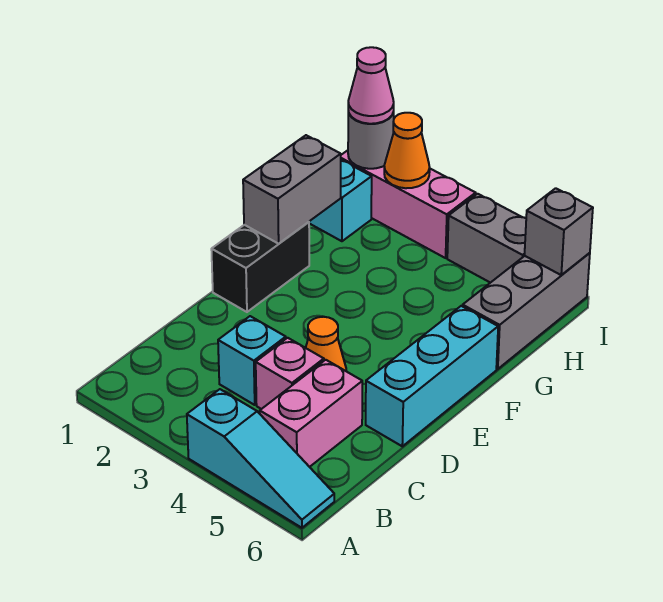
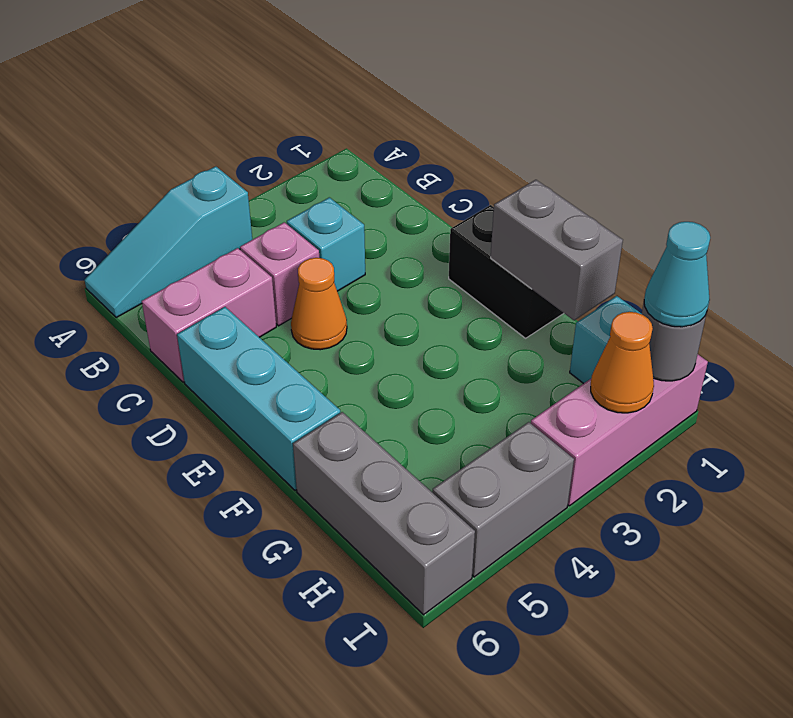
pink brick B5:C5 level 1 -> pink brick C5:C6 level 1
pink cone I1 level 3 -> cyan cone I1 level 3
grey brick I6 level 2 -> none

